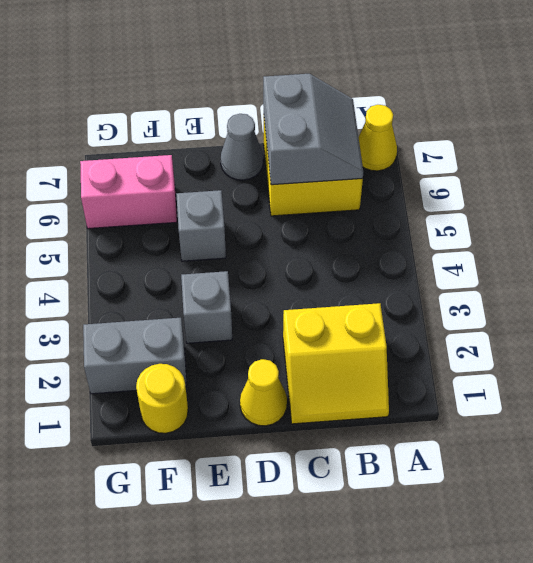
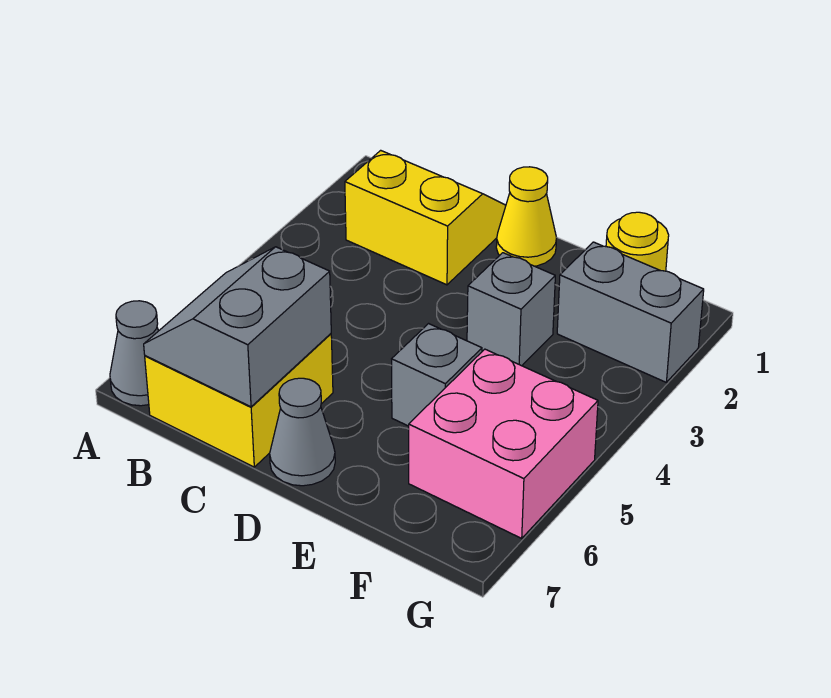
yellow cone A7 level 1 -> grey cone A7 level 1
pink brick F6:G6 level 1 -> pink brick F5:G6 level 1

